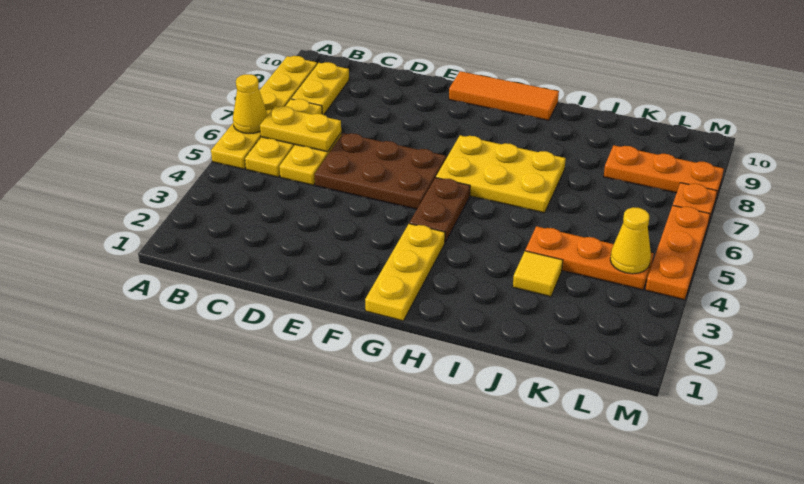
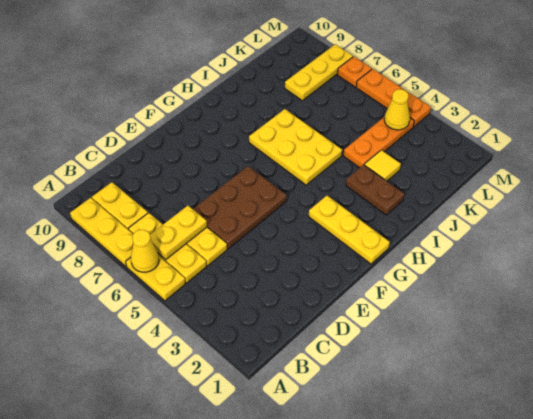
orange tile F10:H10 level 1 -> none
brown plate G4:G5 level 1 -> brown plate I2:I3 level 1
yellow plate G6:I7 level 1 -> yellow plate H5:I7 level 1
orange plate K8:M8 level 1 -> yellow plate K8:M8 level 1

